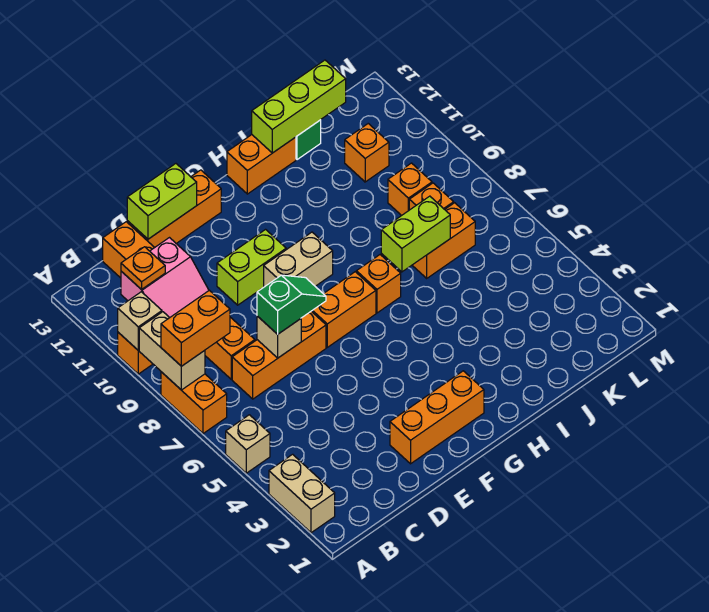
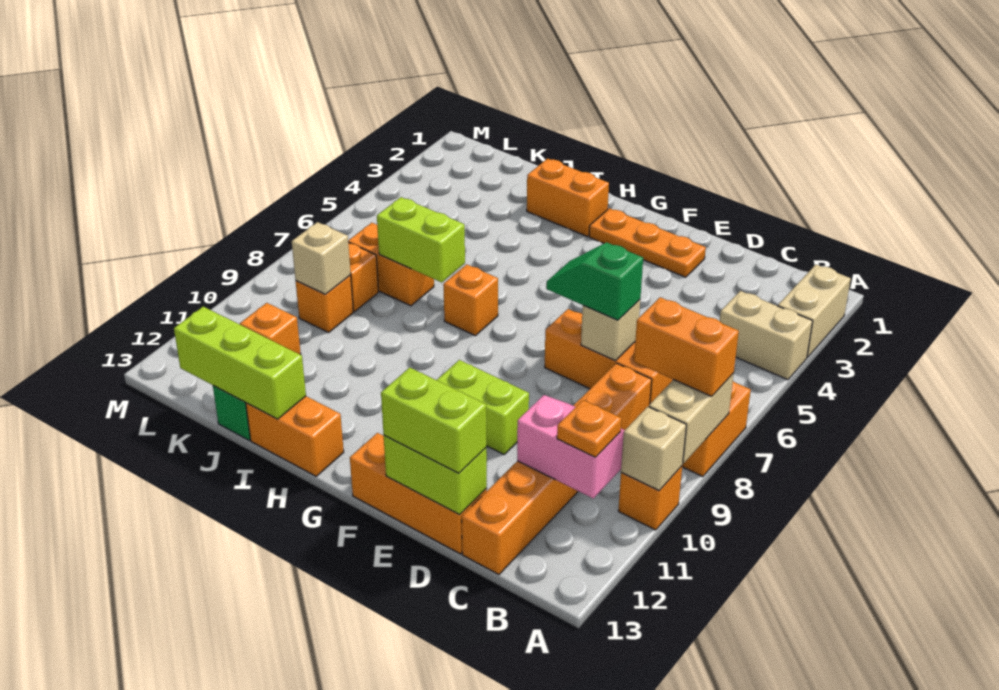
tan brick A5 level 1 -> tan brick K9 level 2
none -> lime brick D13:E13 level 3
orange brick E2:G2 level 1 -> orange plate E2:G2 level 1
orange brick F7:G7 level 1 -> orange brick H2:I2 level 1
tan brick F9:G9 level 1 -> tan brick A4:B4 level 1

